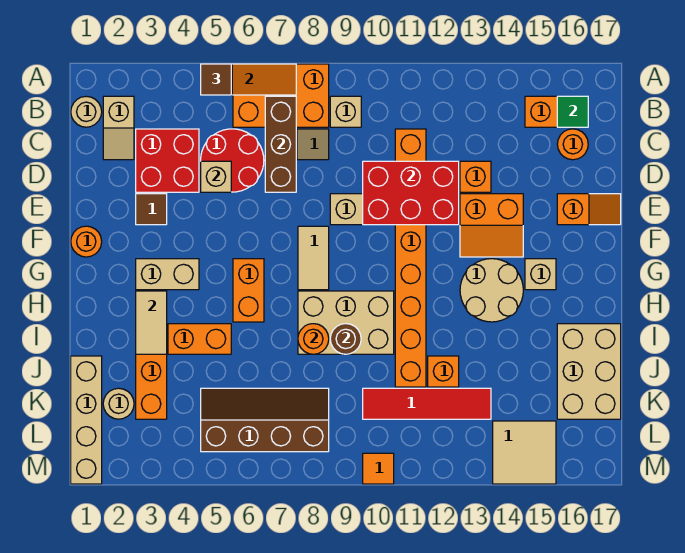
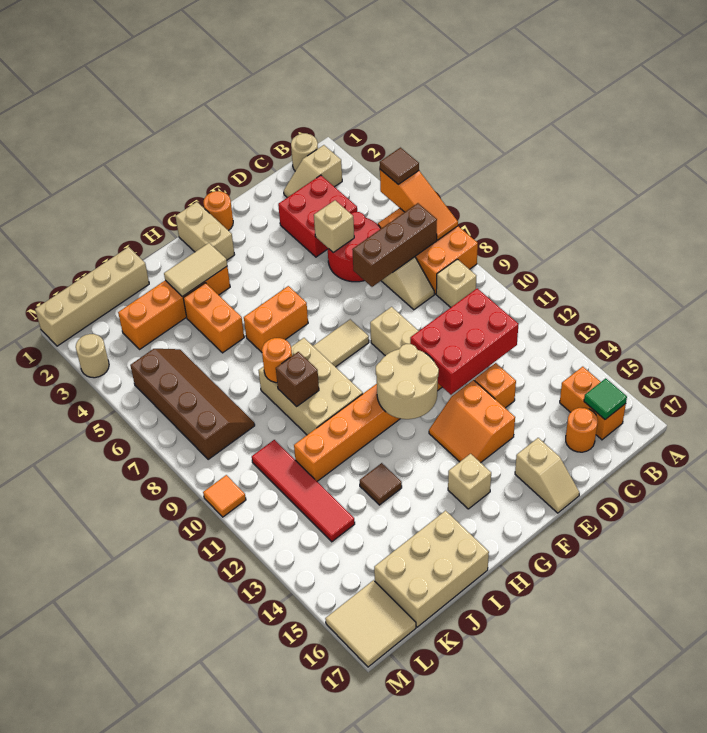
red brick D10:E12 level 2 -> red brick C11:E12 level 2
brown tile E3 level 1 -> brown tile I13 level 1
orange slope E16:E17 level 1 top 16 -> tan slope E16:E17 level 1 top 16
tan brick G3:G4 level 1 -> tan brick G1:G2 level 1
tan round brick G13:H14 level 1 -> tan round brick F11:G12 level 2
brown round brick I9 level 2 -> brown brick I9 level 2
orange brick J12 level 1 -> none
tan round brick K2 level 1 -> tan round brick M3 level 1
tan tile L14:M15 level 1 -> tan tile L16:M17 level 1

